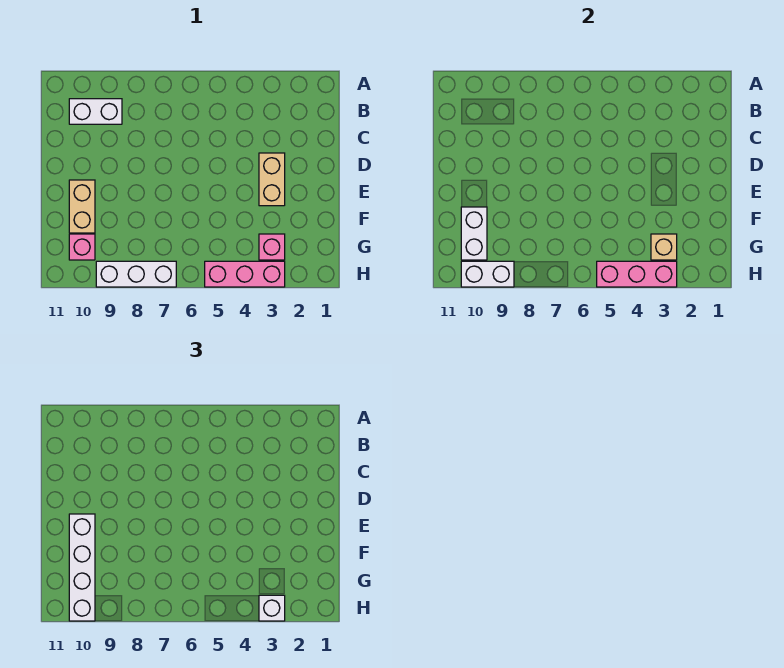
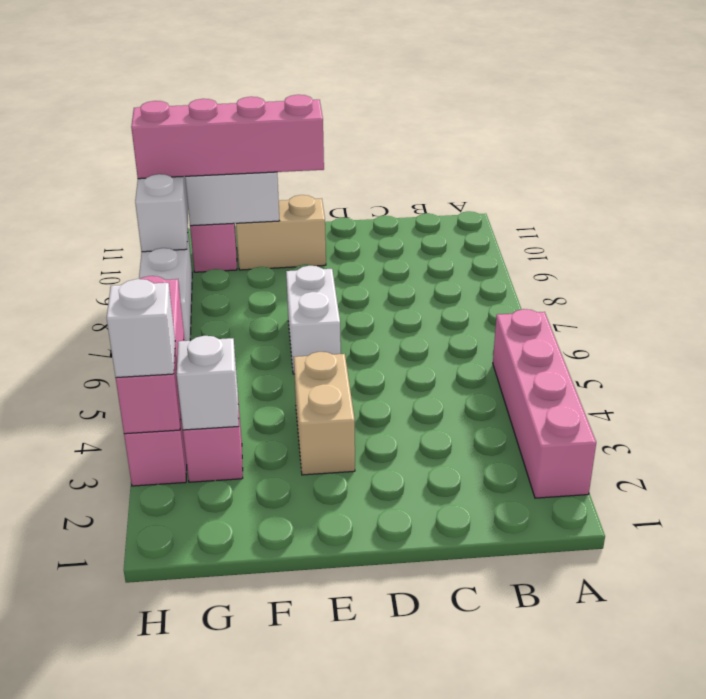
none -> pink brick A2:A5 level 1
white brick B9:B10 level 1 -> white brick E6:E7 level 1
tan brick D3:E3 level 1 -> tan brick E3:E4 level 1
white brick E10:H10 level 3 -> pink brick E10:H10 level 3
tan brick G3 level 2 -> white brick G3 level 2

